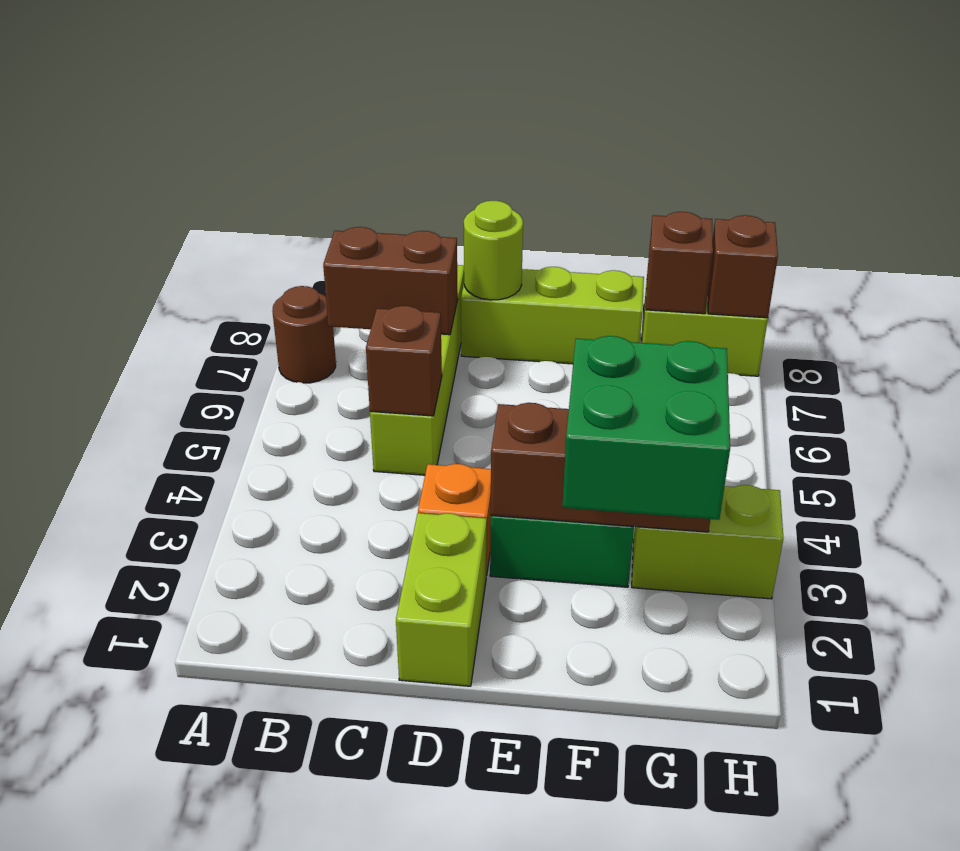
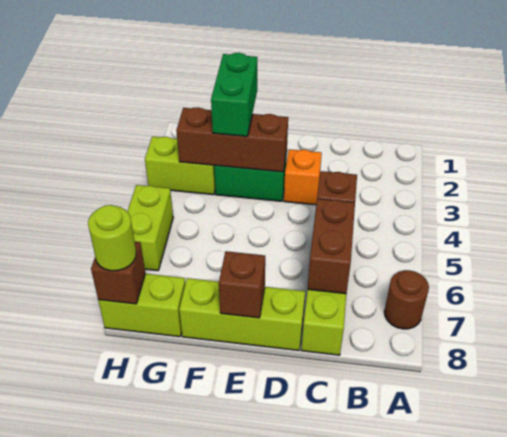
brown brick B7:C7 level 2 -> brown brick C6:C7 level 2
lime brick D1:D2 level 1 -> lime brick H5:H6 level 1
lime round brick D8 level 2 -> lime round brick H8 level 3
green brick F2:G3 level 3 -> green brick F2:F3 level 3
brown brick G8 level 2 -> brown brick E8 level 2

